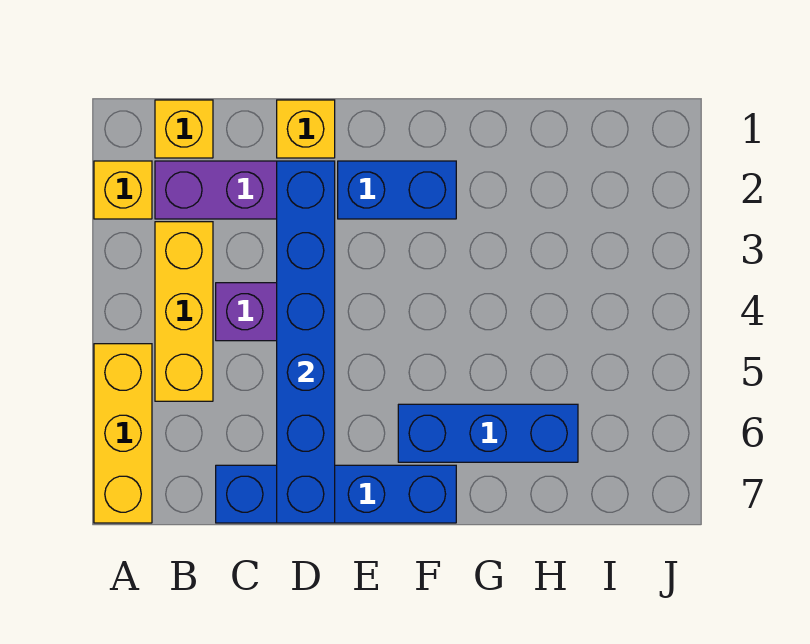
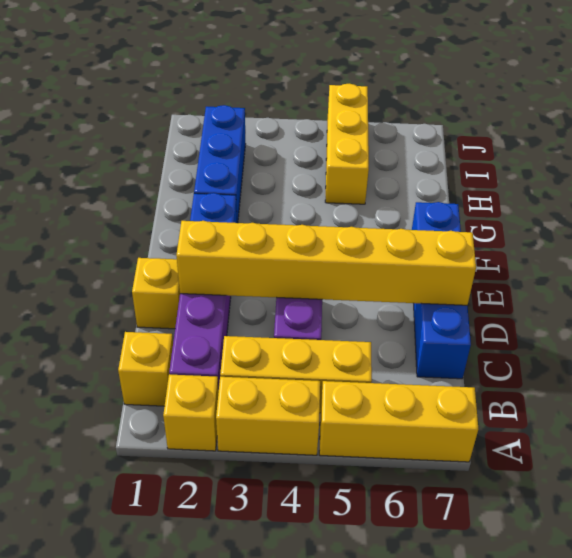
none -> yellow brick A3:A4 level 1
blue brick D2:D7 level 2 -> yellow brick D2:D7 level 2
blue brick F6:H6 level 1 -> blue brick G2:I2 level 1
none -> yellow brick H5:J5 level 1

